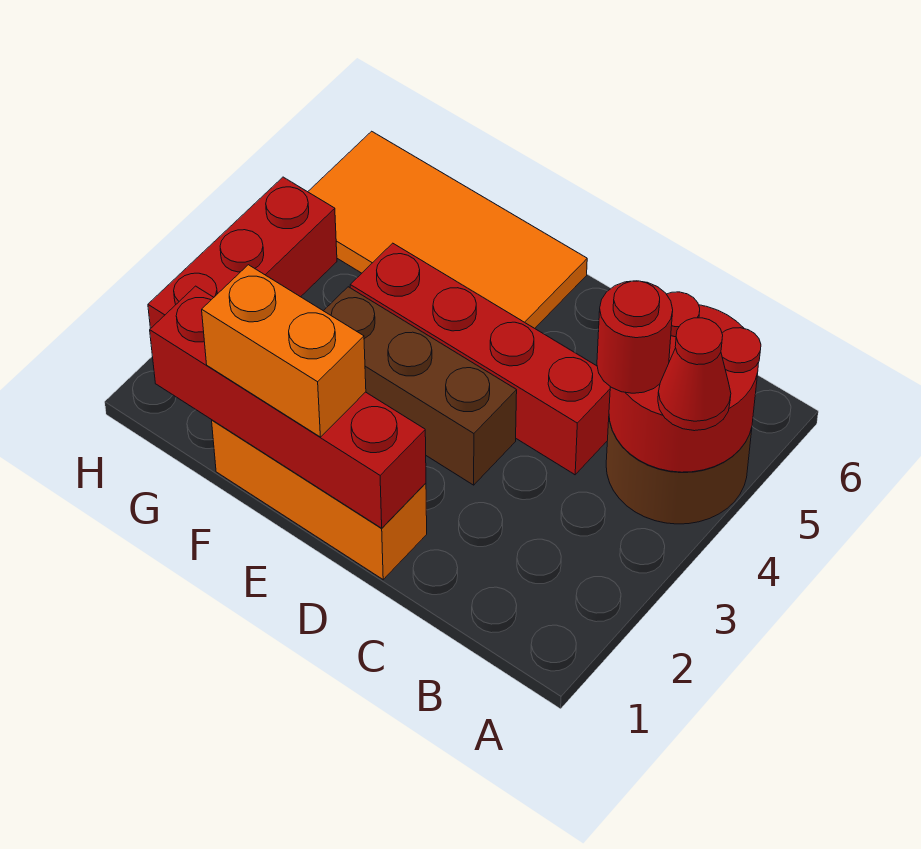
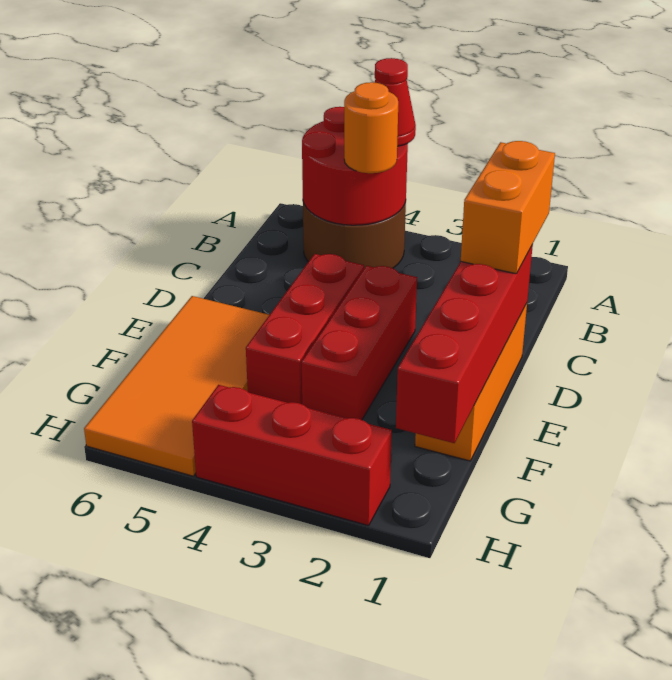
red round brick B4 level 3 -> orange round brick B4 level 3
red brick C4:F4 level 1 -> red brick D4:F4 level 1
brown brick D3:F3 level 1 -> red brick D3:F3 level 1
orange brick E1:F1 level 3 -> orange brick C1:D1 level 3

